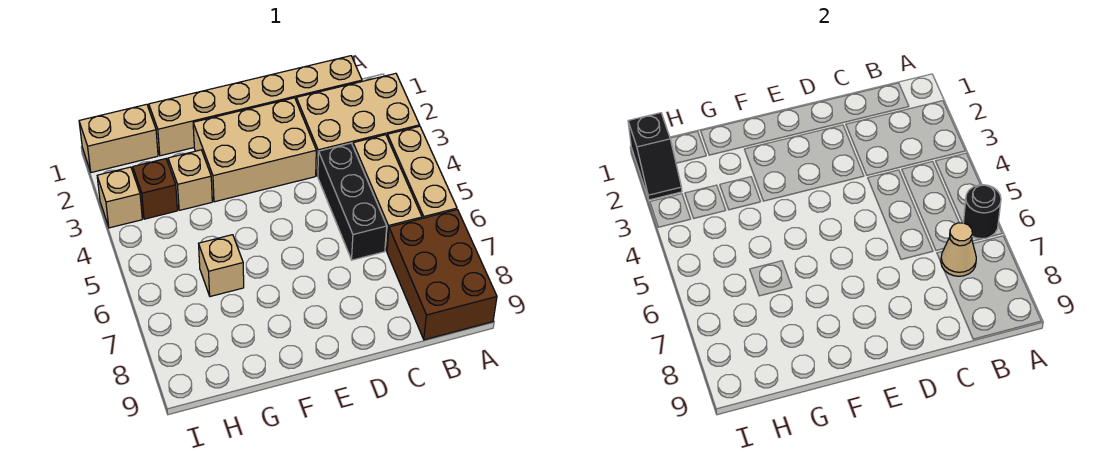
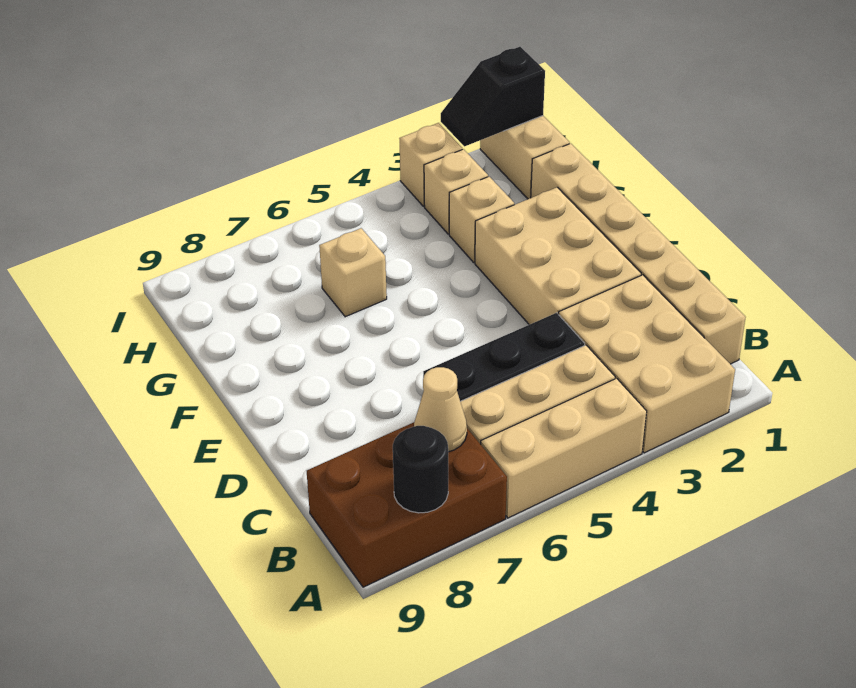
black round brick A6 level 2 -> black round brick A8 level 2
brown brick H3 level 1 -> tan brick H3 level 1

